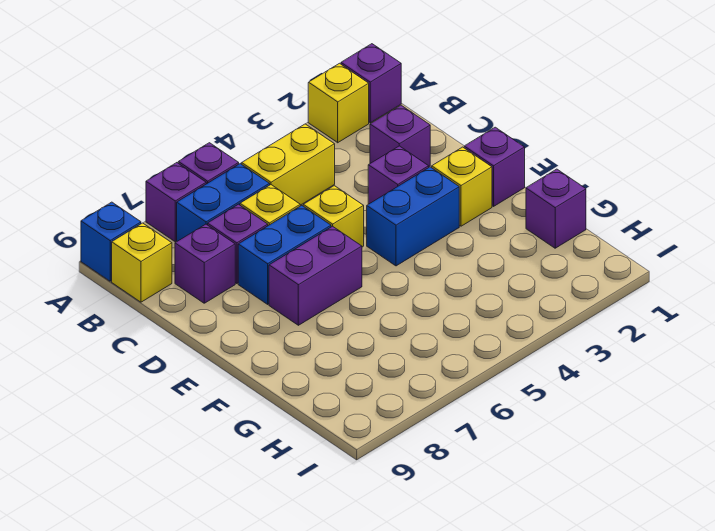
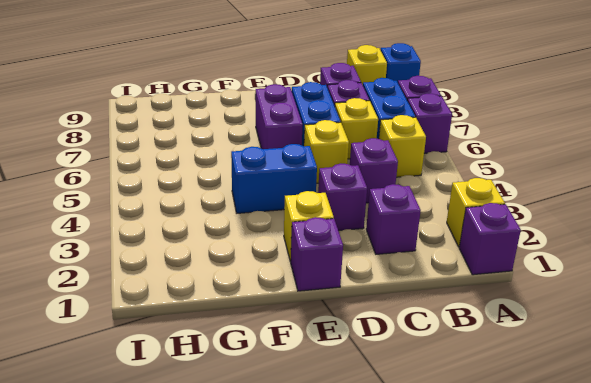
yellow brick B4:B5 level 1 -> yellow brick B5 level 1
blue brick E3:E4 level 1 -> blue brick E4:F4 level 1
purple brick G1 level 1 -> purple brick C4 level 1

